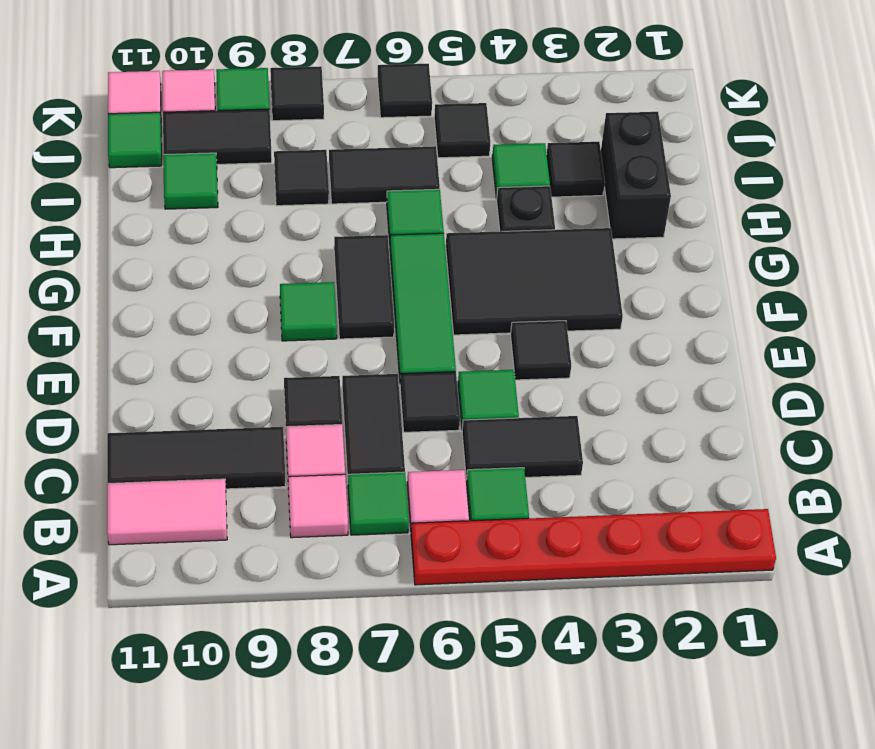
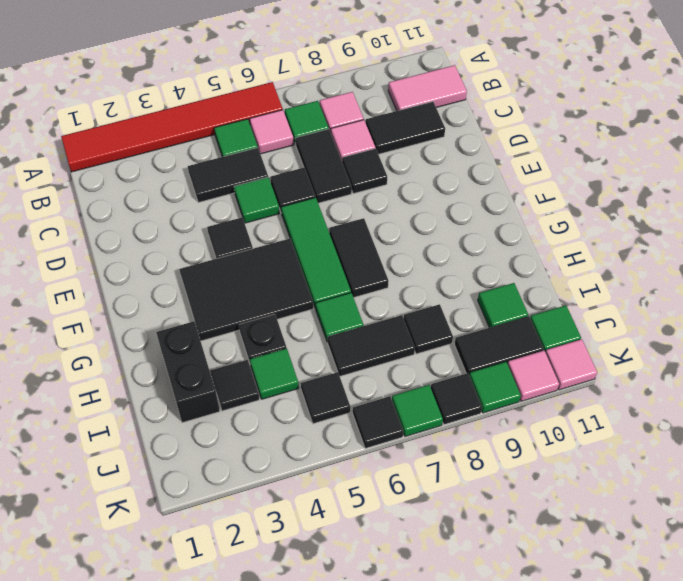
red plate A1:A6 level 1 -> red tile A1:A6 level 1
black tile C9:C11 level 1 -> black tile C9:C10 level 1
green tile F8 level 1 -> green tile K7 level 1

